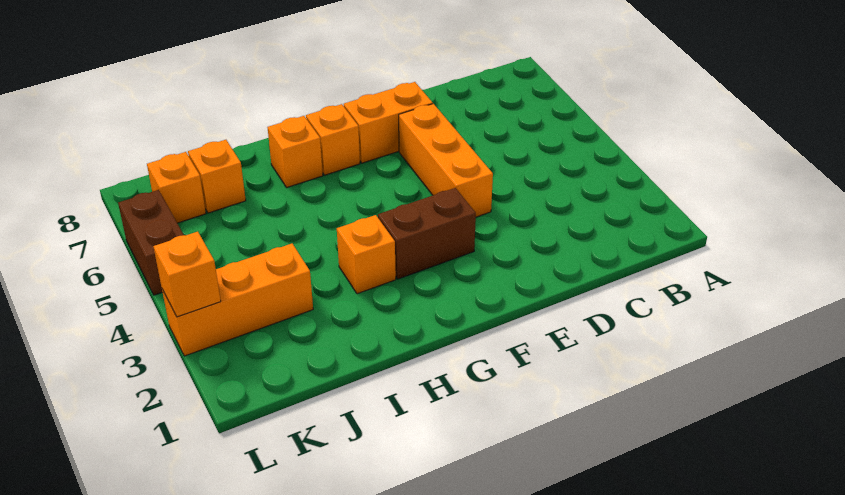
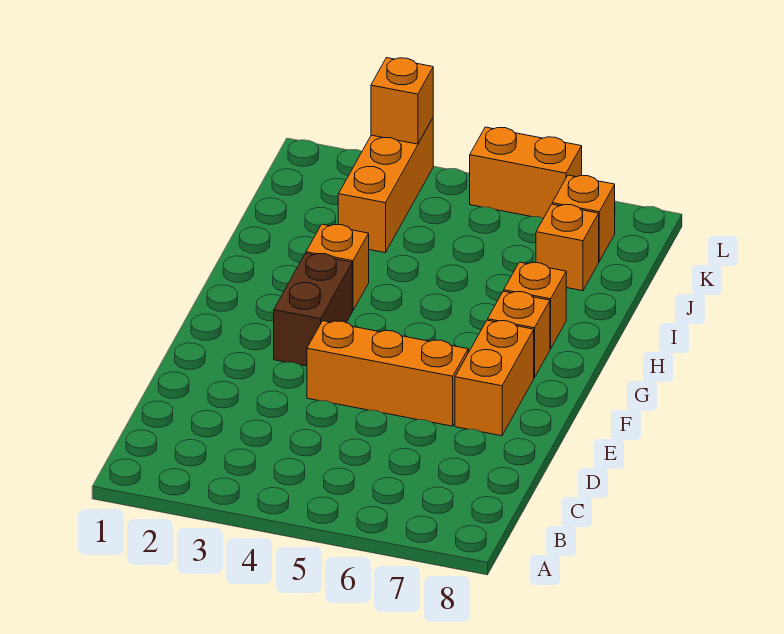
brown brick L5:L6 level 1 -> orange brick L5:L6 level 1

